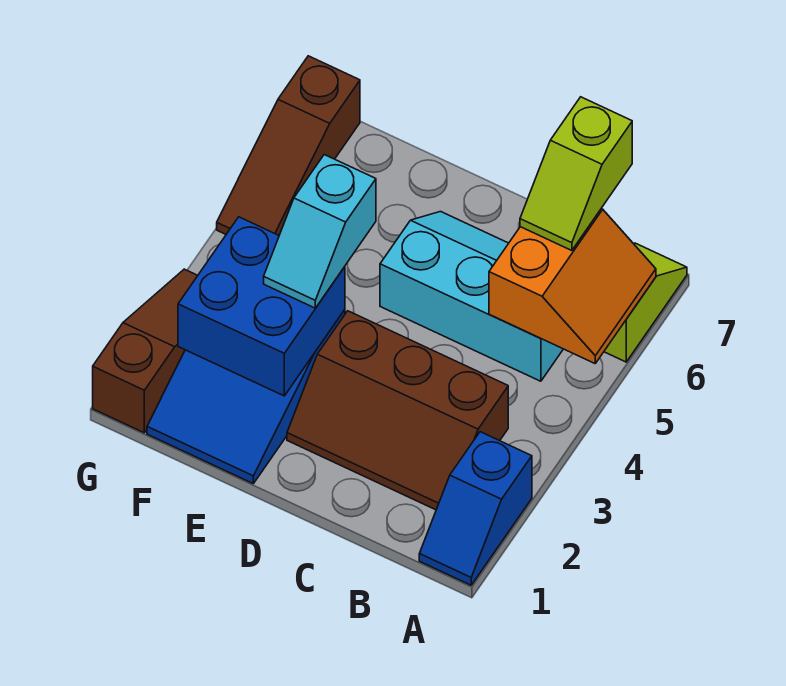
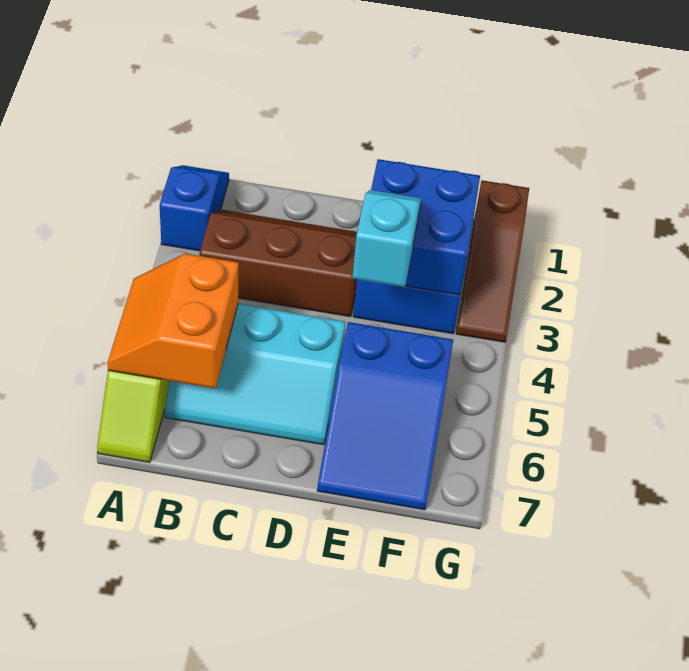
lime slope B6:B7 level 3 top 7 -> none
none -> blue slope E5:F7 level 1 top 5
brown slope G5:G7 level 1 top 7 -> none

